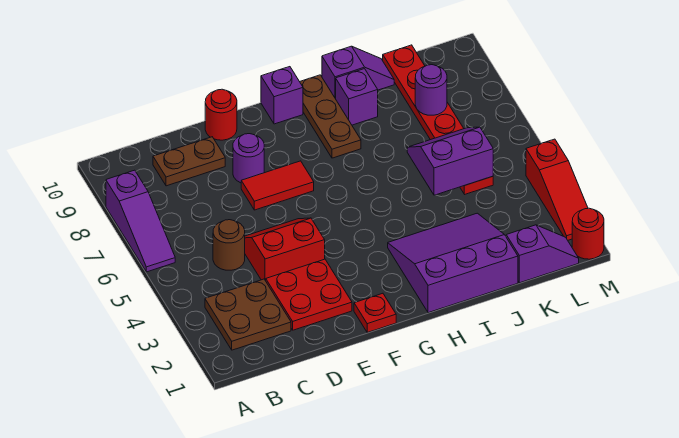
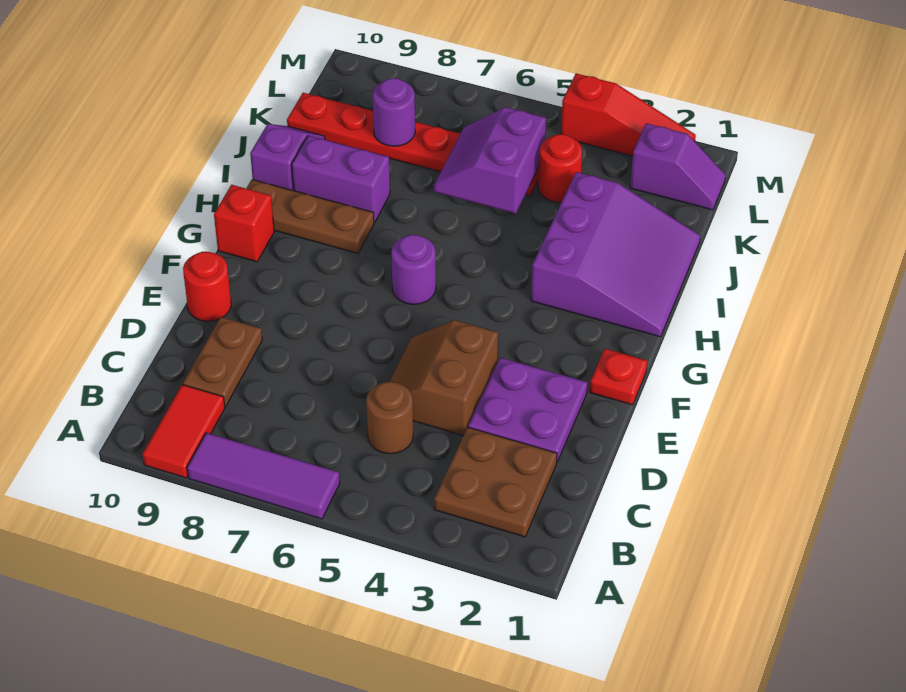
purple slope A6:A8 level 1 top 8 -> purple tile A6:A8 level 1
red plate D2:E3 level 1 -> purple plate D2:E3 level 1
red slope D4:E5 level 1 top 4 -> brown slope D4:E5 level 1 top 4
red tile E7:F7 level 1 -> red tile A9:B9 level 1
purple round brick E8 level 1 -> purple round brick G6 level 1
purple brick G10 level 1 -> red brick G10 level 1
purple slope H1:J3 level 1 top 1 -> purple slope H1:J3 level 1 top 3
purple brick I9 level 1 -> purple brick I8:I9 level 1
purple slope K1:L1 level 1 top K -> purple slope L1:L2 level 1 top 2
red round brick M1 level 1 -> red round brick K4 level 1

